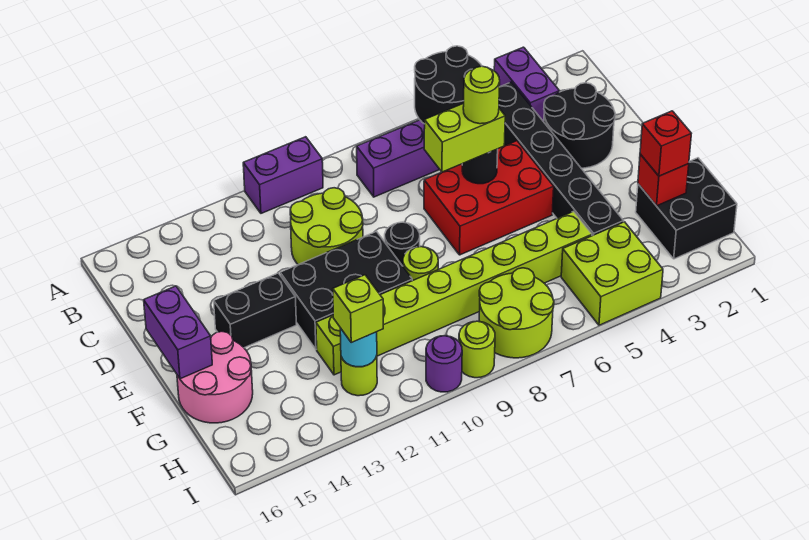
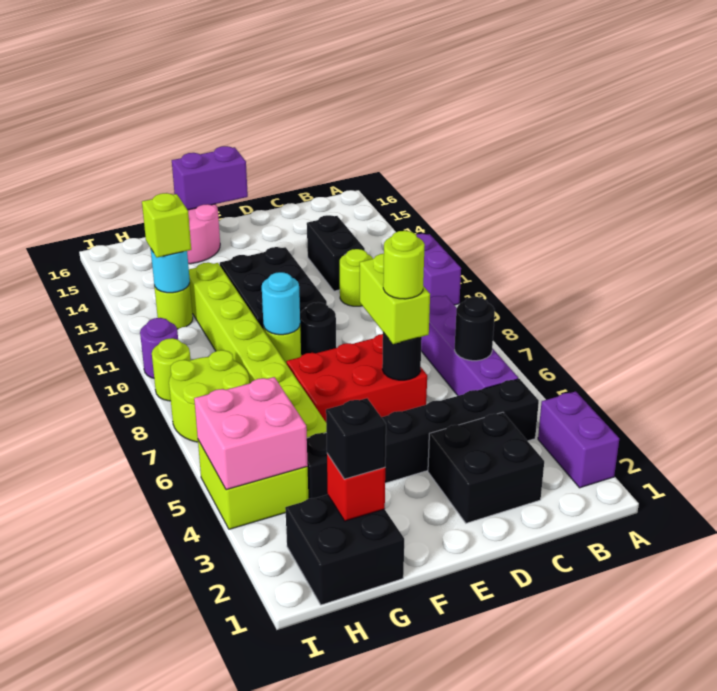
purple brick A3:B3 level 1 -> purple brick A2:A3 level 1
black round brick A5:B6 level 2 -> black round brick B6 level 2
black round brick C2:D3 level 1 -> black brick C2:D3 level 1
lime round brick C10:D11 level 1 -> lime round brick C11 level 1
red brick D5:E7 level 1 -> red brick D6:F7 level 1
black brick E13:E14 level 1 -> black brick C12:C13 level 1
none -> cyan round brick F9 level 2
red brick G2 level 3 -> black brick G2 level 3
none -> pink brick H4:I5 level 2

